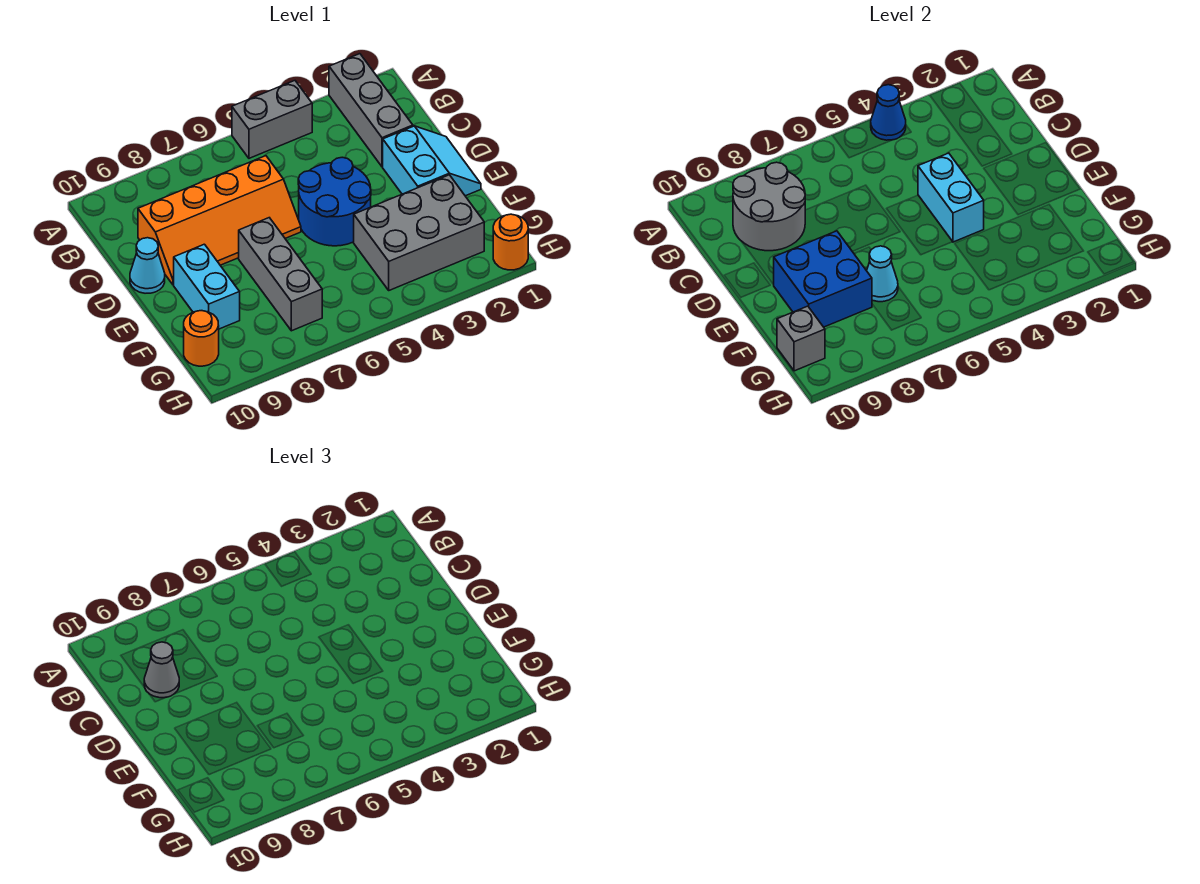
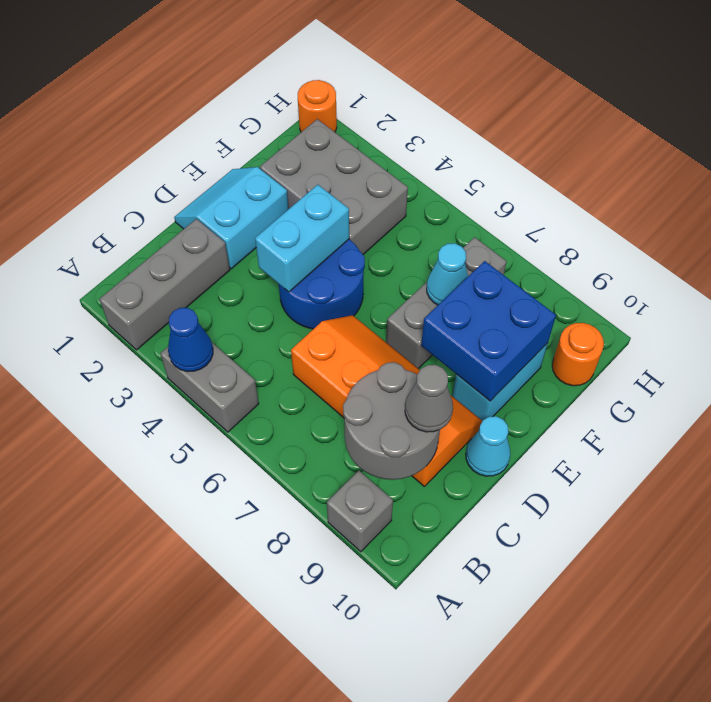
grey brick G10 level 2 -> grey brick A9 level 1

